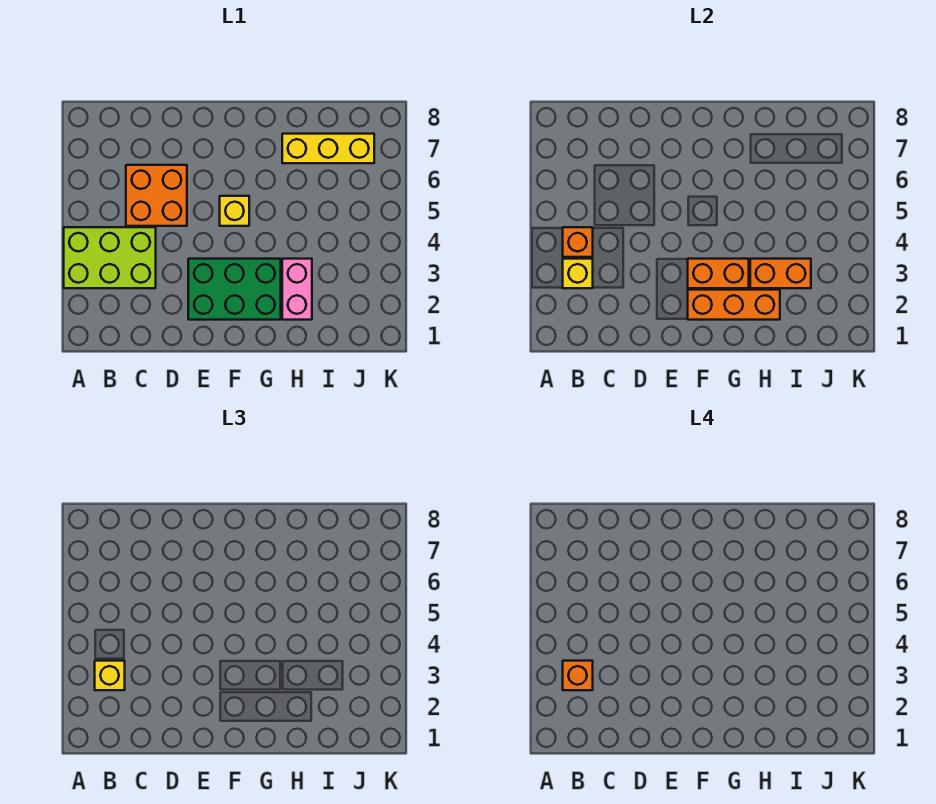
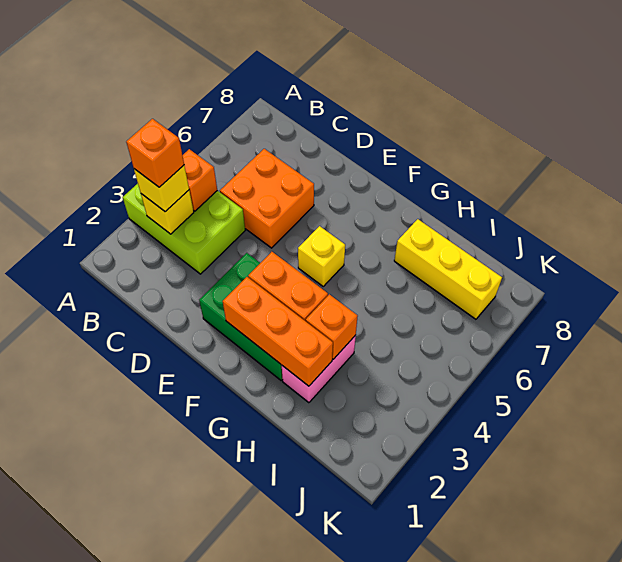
orange brick H3:I3 level 2 -> orange brick H3 level 2

